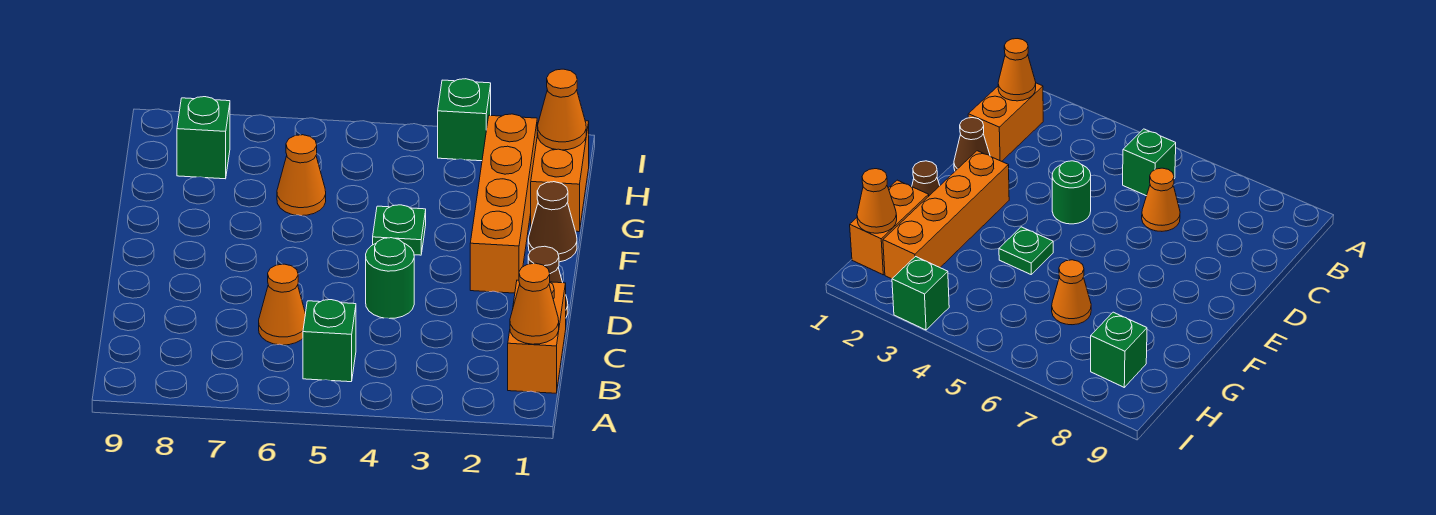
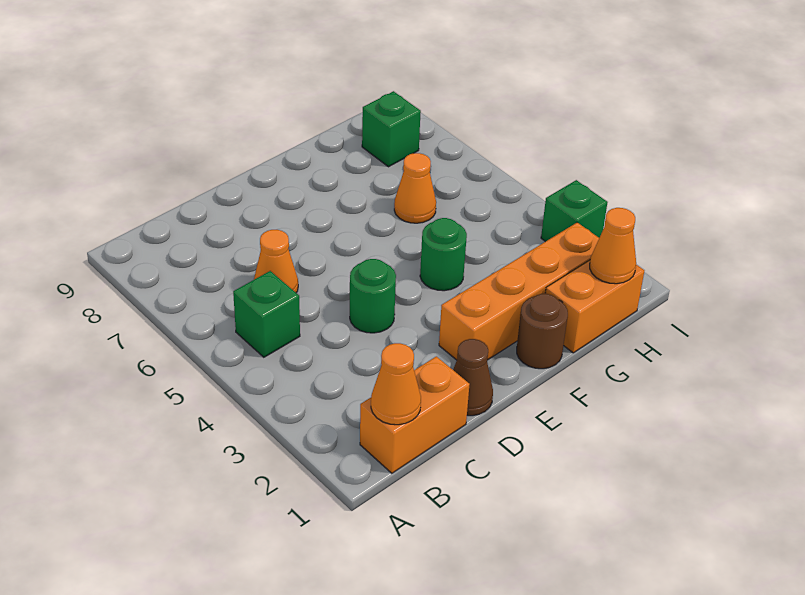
brown cone F1 level 1 -> brown round brick F1 level 1
green plate F4 level 1 -> green round brick F4 level 1

